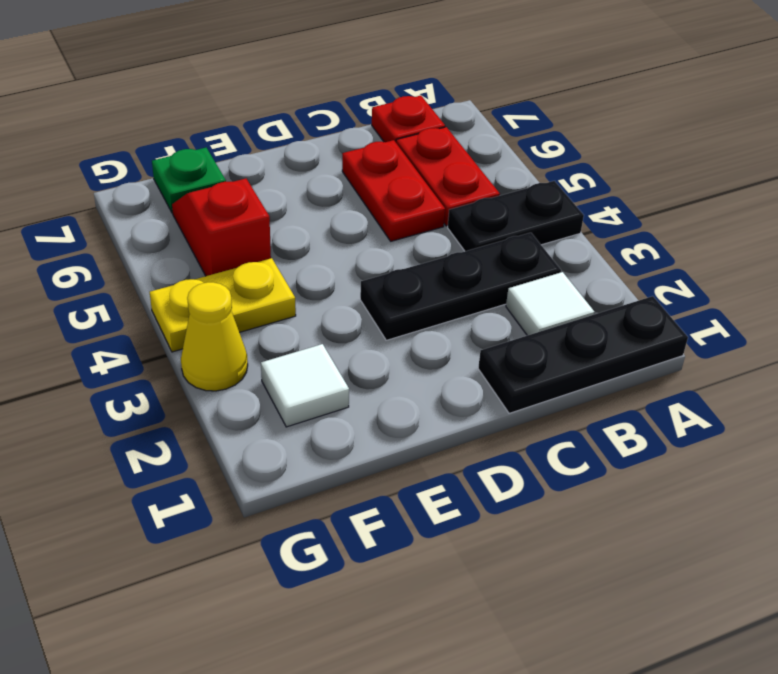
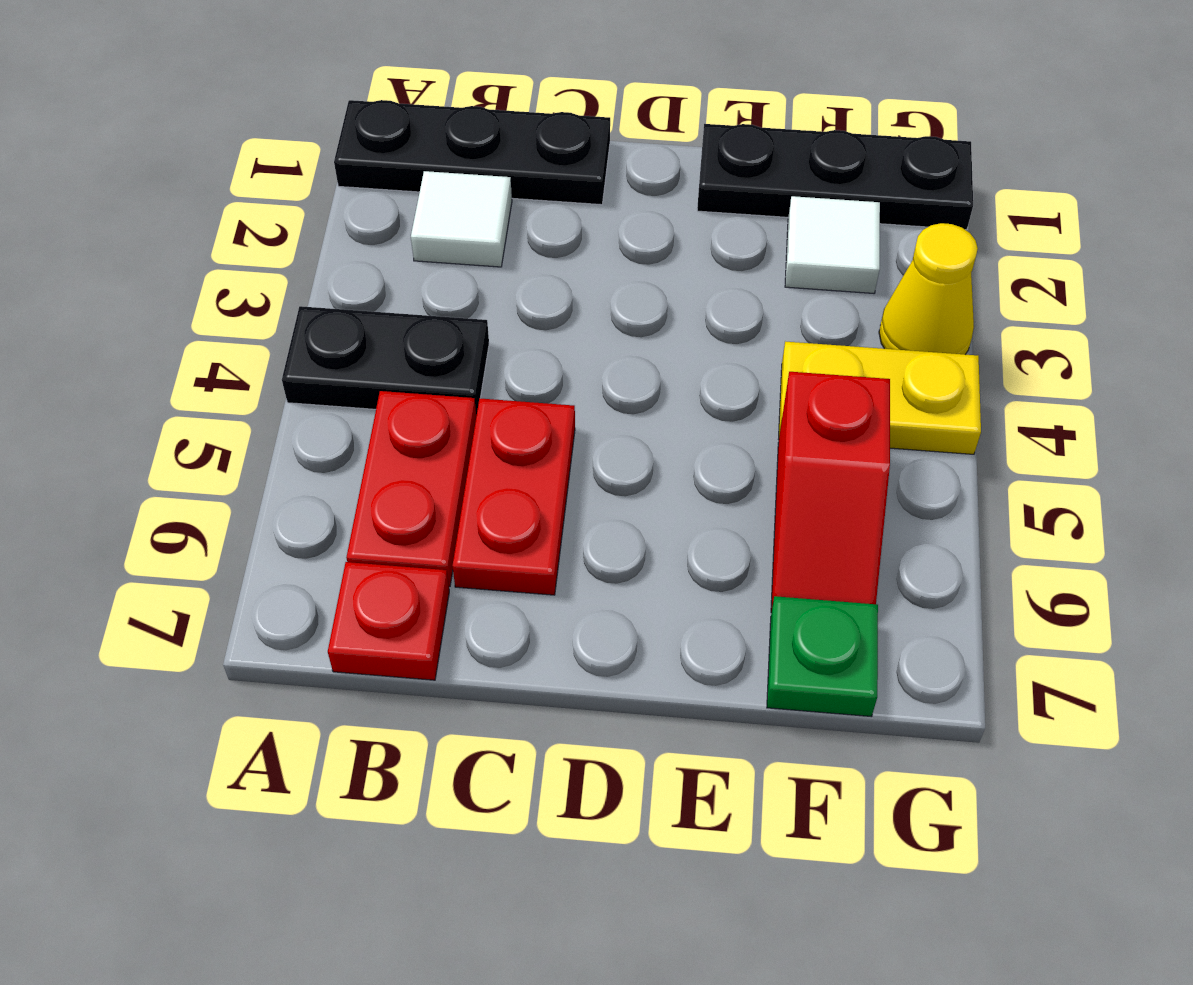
black plate B3:D3 level 1 -> black plate E1:G1 level 1

